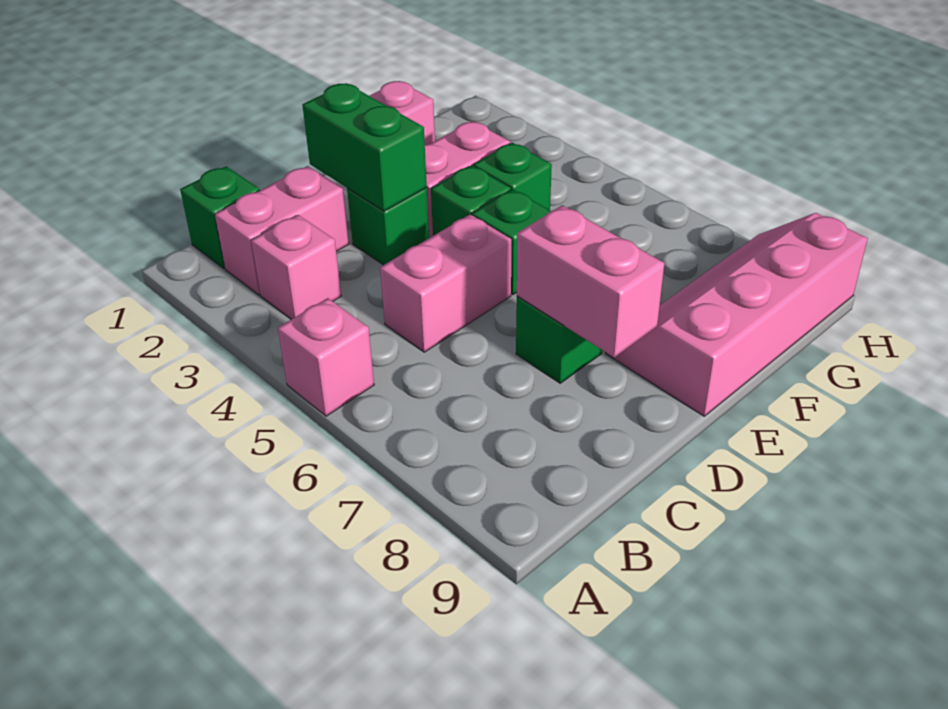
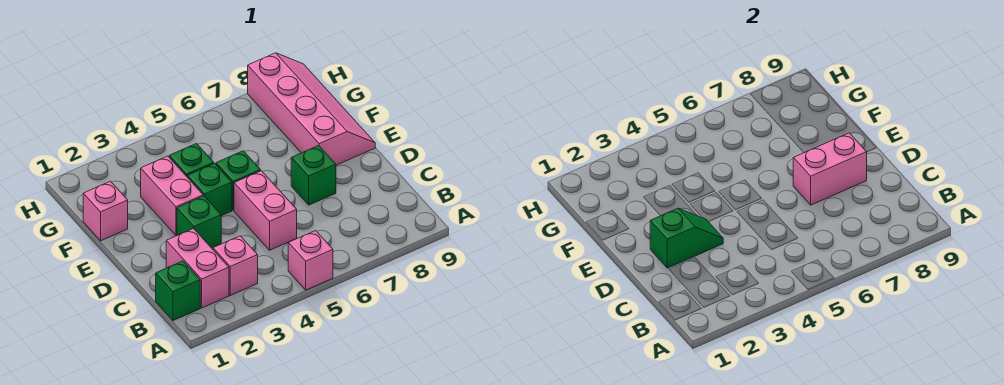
green brick D2:D3 level 2 -> green slope D2:D3 level 2 top 2
pink slope E8:H9 level 1 top 9 -> pink slope E8:H9 level 1 top 8

